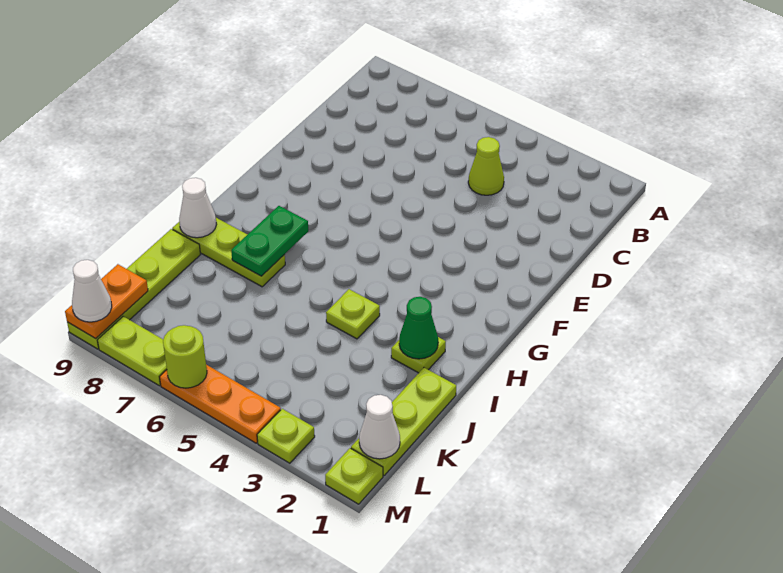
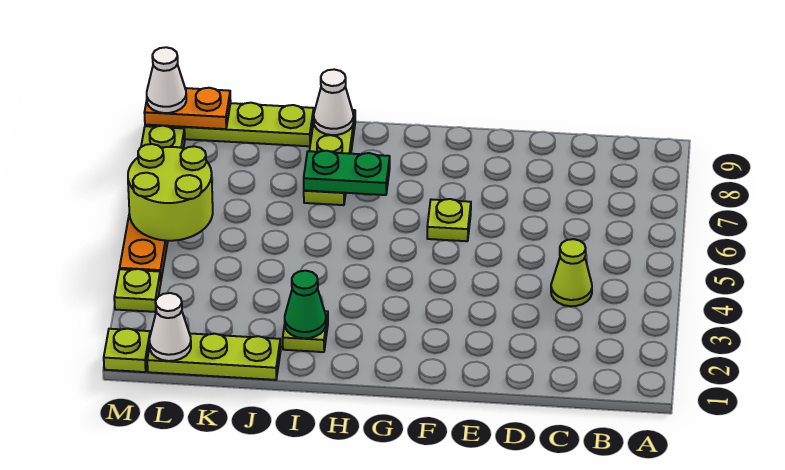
lime plate I4 level 1 -> lime plate F6 level 1
lime round brick M6 level 2 -> lime round brick L5:M6 level 2

